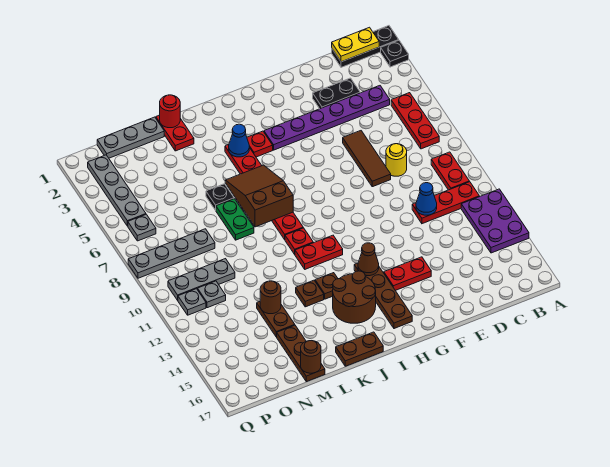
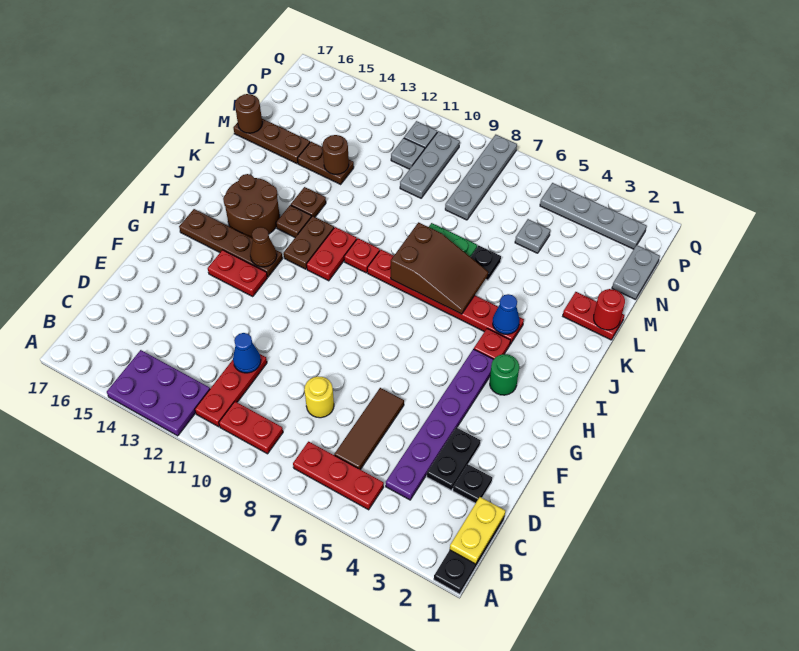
black plate A2 level 1 -> black plate D2 level 1
brown tile E6:E8 level 1 -> brown tile C6:E6 level 1
red plate F14:G14 level 1 -> red plate G13:G14 level 1
none -> green round brick H3 level 1
brown plate J17:K17 level 1 -> brown plate I12:J12 level 1
grey plate M1:O1 level 1 -> grey plate N1:O1 level 1
grey plate P6 level 1 -> grey plate N5 level 1

